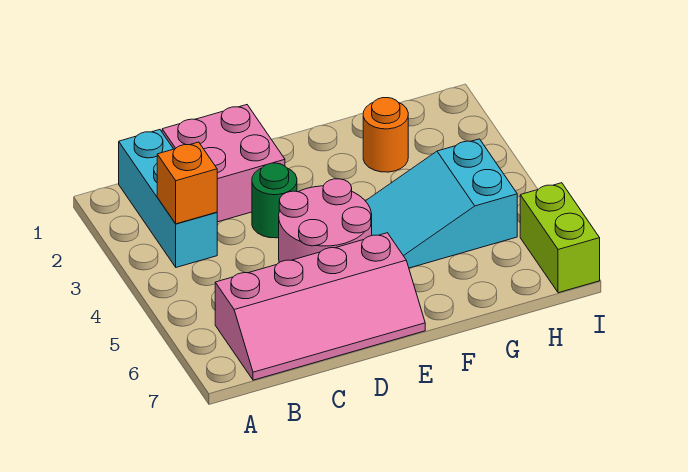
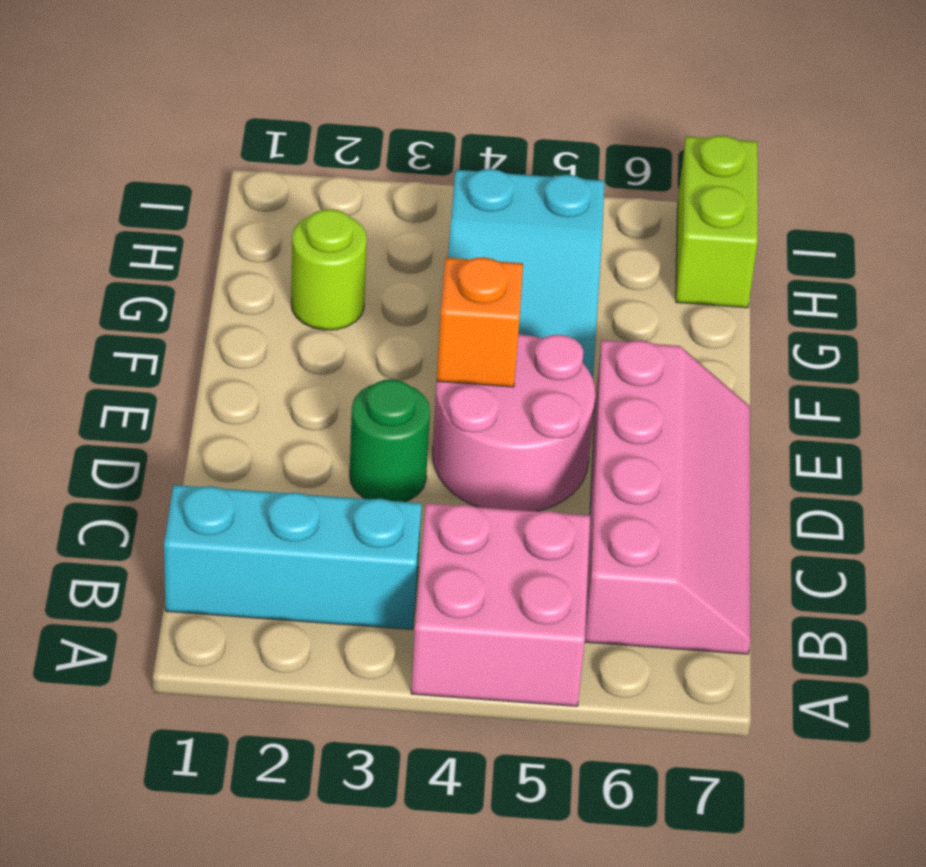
orange brick B3 level 2 -> orange brick E4 level 2
pink brick C1:D2 level 1 -> pink brick A4:B5 level 1
orange round brick G2 level 1 -> lime round brick G2 level 1
lime brick I6:I7 level 1 -> lime brick H7:I7 level 1

